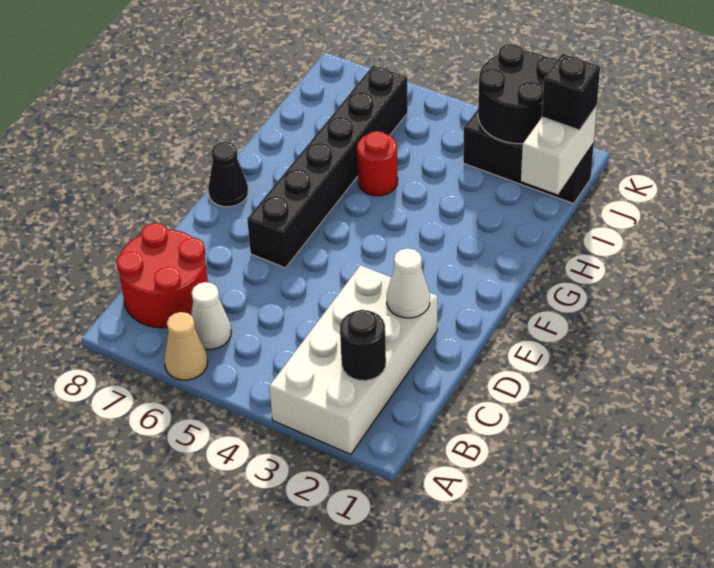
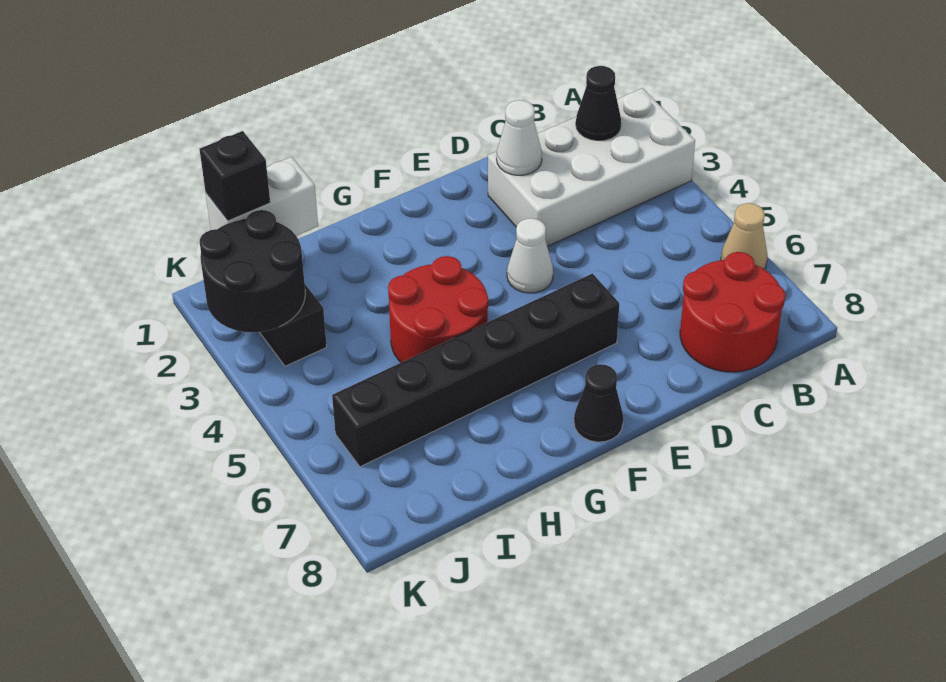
black round brick B2 level 2 -> black cone B2 level 2
white cone B6 level 1 -> white cone E4 level 1
red round brick H5 level 1 -> red round brick G4:H5 level 1

